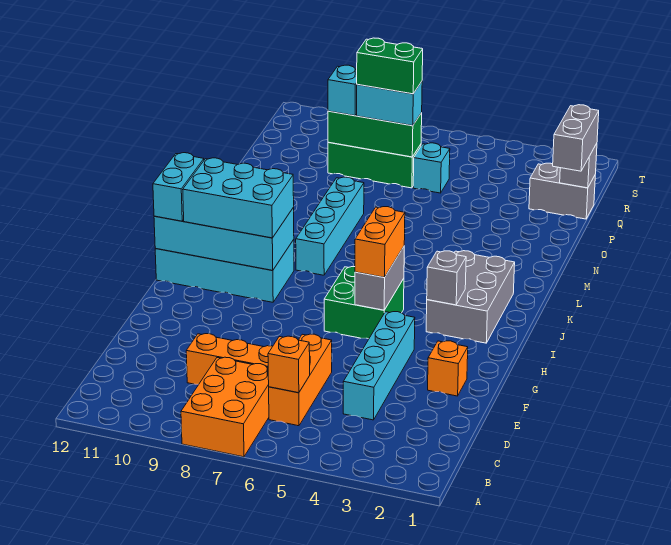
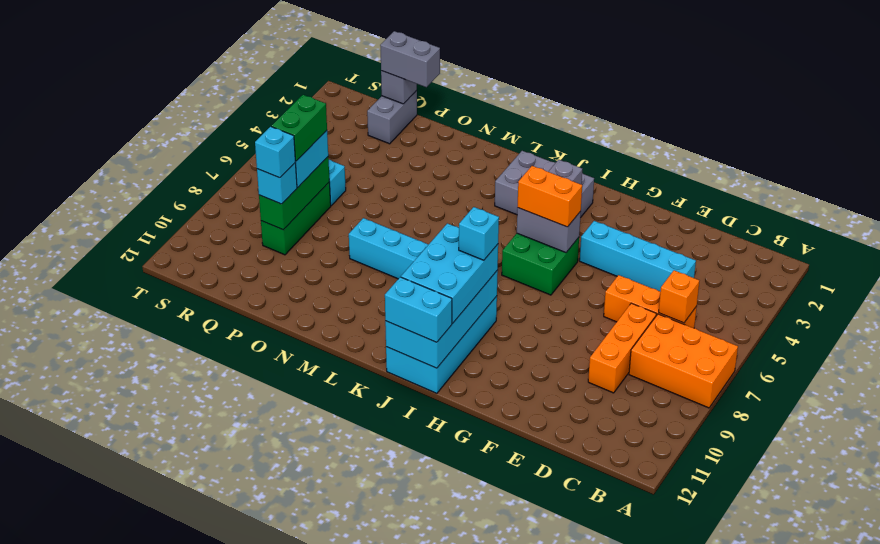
orange brick F2 level 1 -> none
none -> cyan brick I9 level 4
none -> cyan brick Q9 level 4

